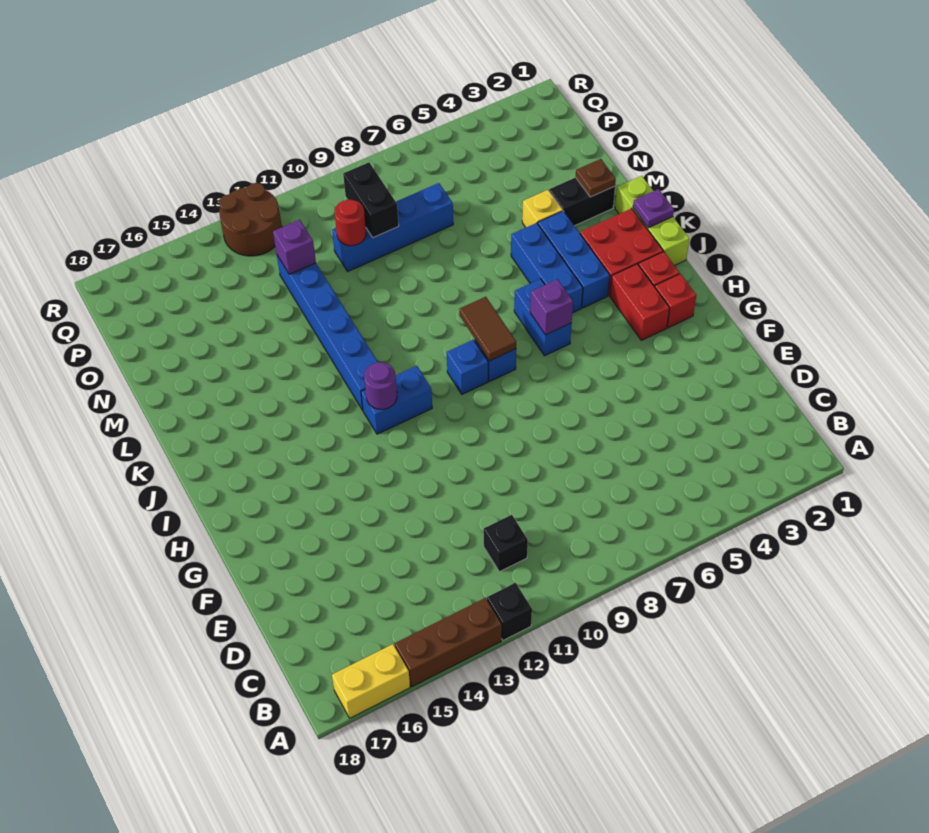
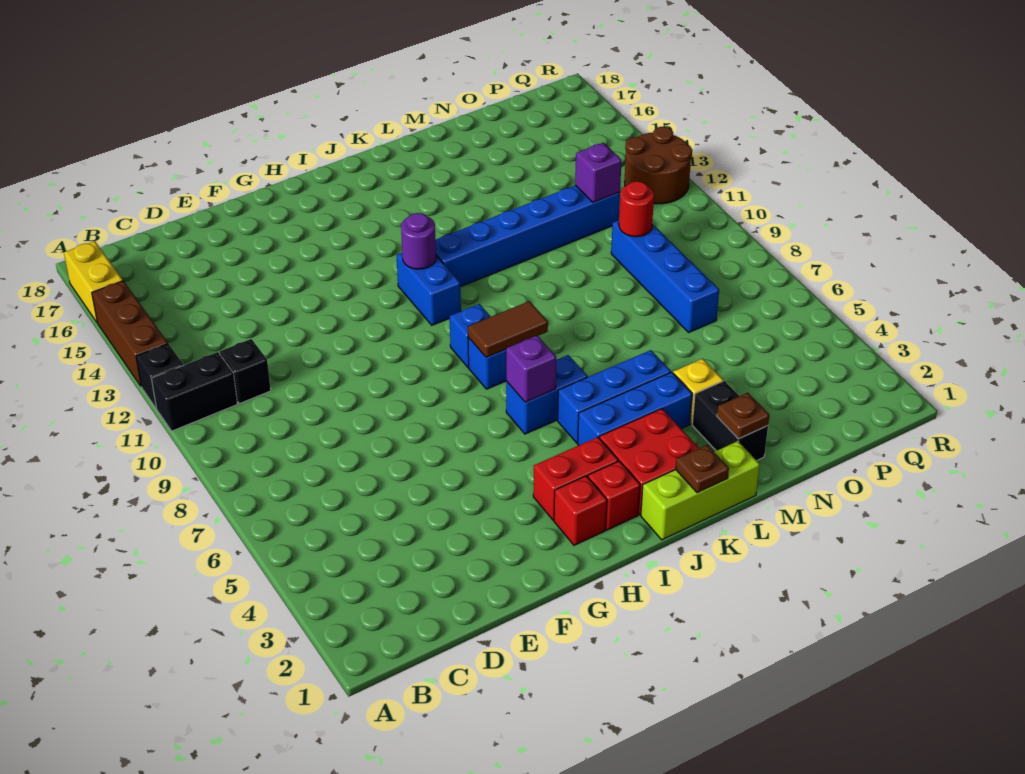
purple plate K1 level 2 -> brown plate K1 level 2
black brick O9:P9 level 2 -> black brick A11:B11 level 1

